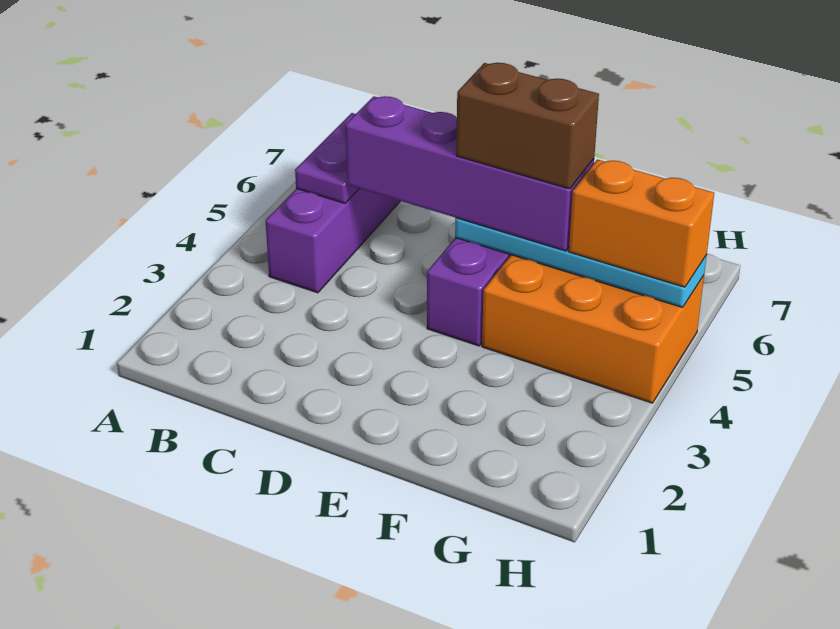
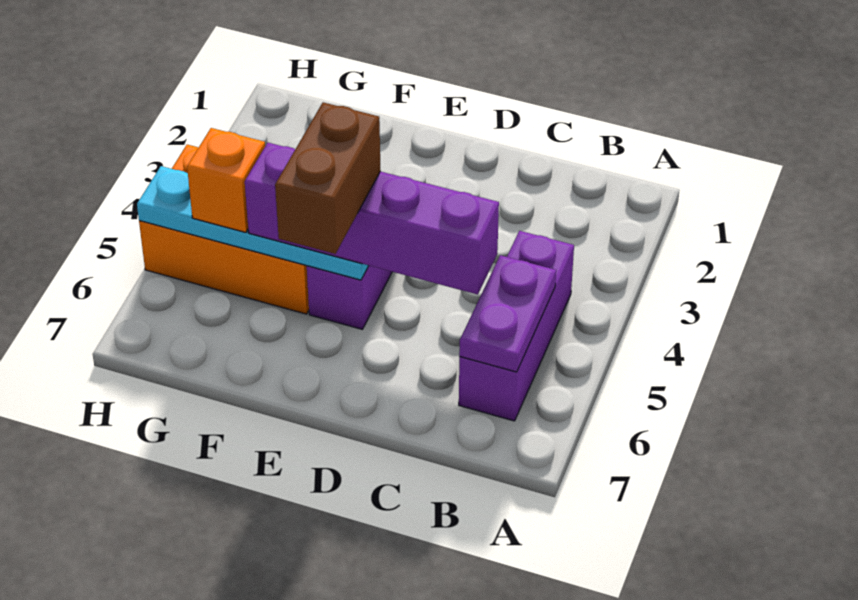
brown brick E5:F5 level 4 -> brown brick E5:E6 level 4
orange brick G5:H5 level 3 -> orange brick G5 level 3

